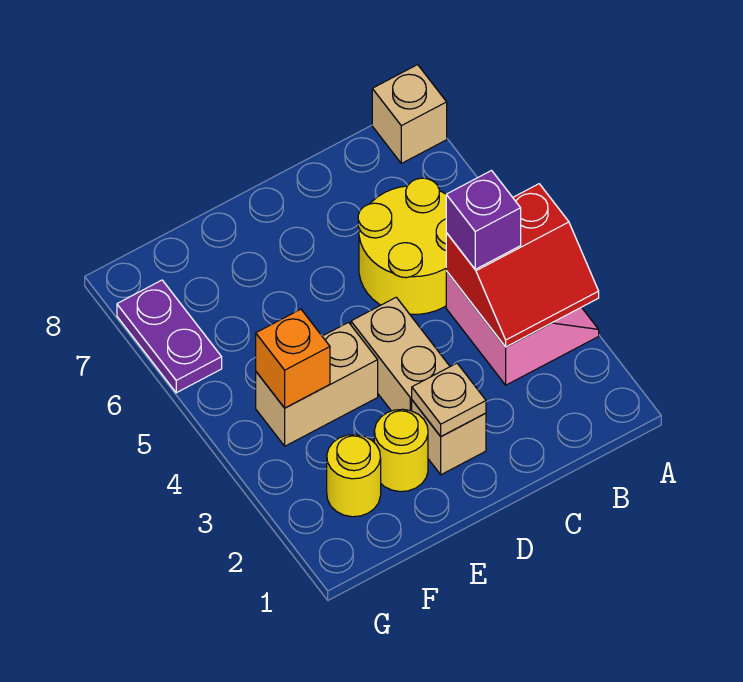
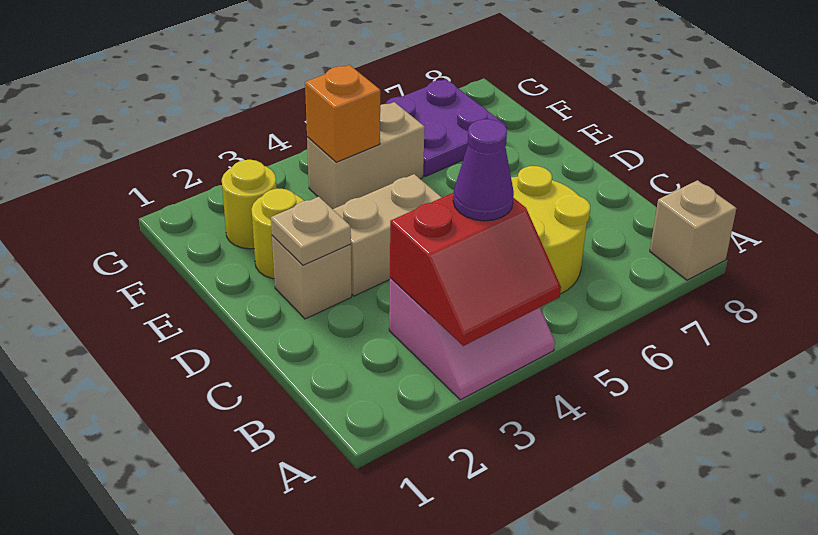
red slope A3:B4 level 2 top 4 -> red slope A3:B4 level 2 top B
purple brick B4 level 3 -> purple cone B4 level 3
tan brick E4:F4 level 1 -> tan brick F4:F5 level 1
purple plate G6:G7 level 1 -> purple plate F6:G7 level 1

